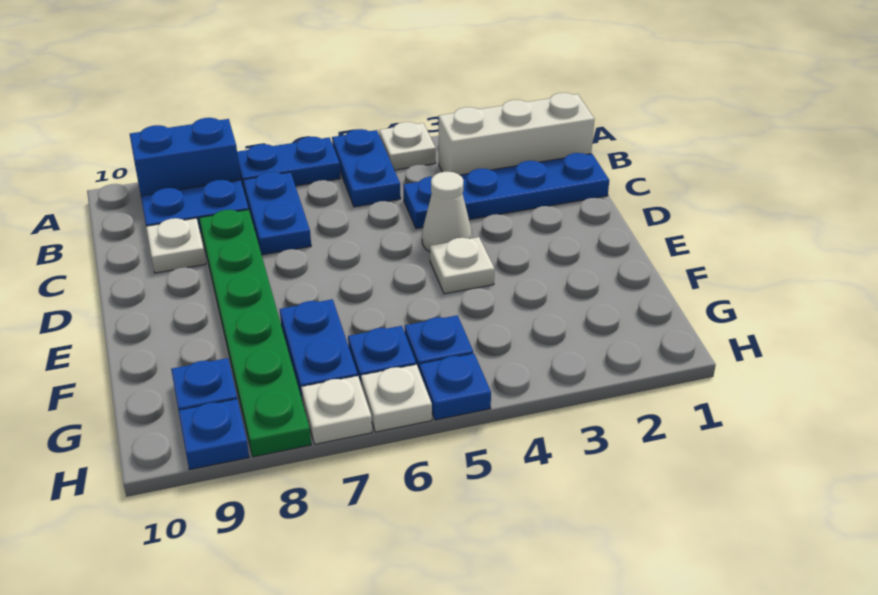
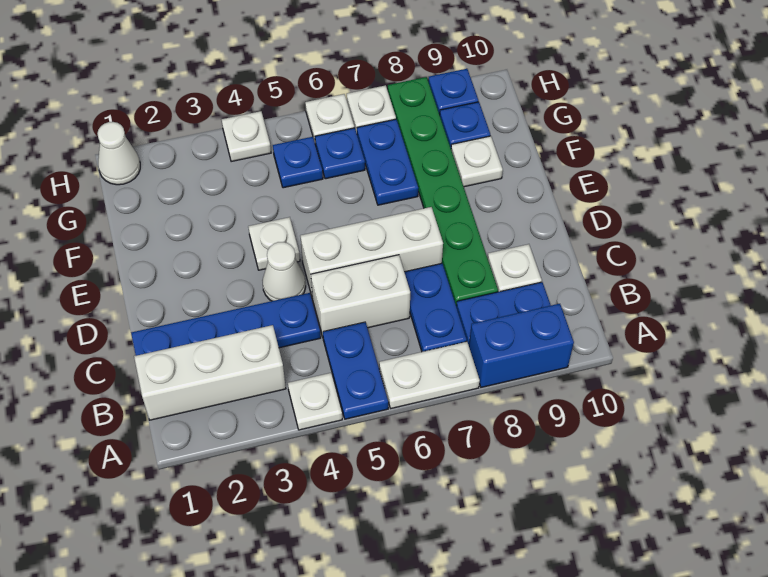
blue plate A6:A7 level 1 -> white plate A6:A7 level 1
none -> white brick C5:C6 level 1
none -> white brick D5:D7 level 1
none -> white plate F9 level 1
none -> white cone H1 level 1
none -> white plate H4 level 1
blue plate H5 level 1 -> none

